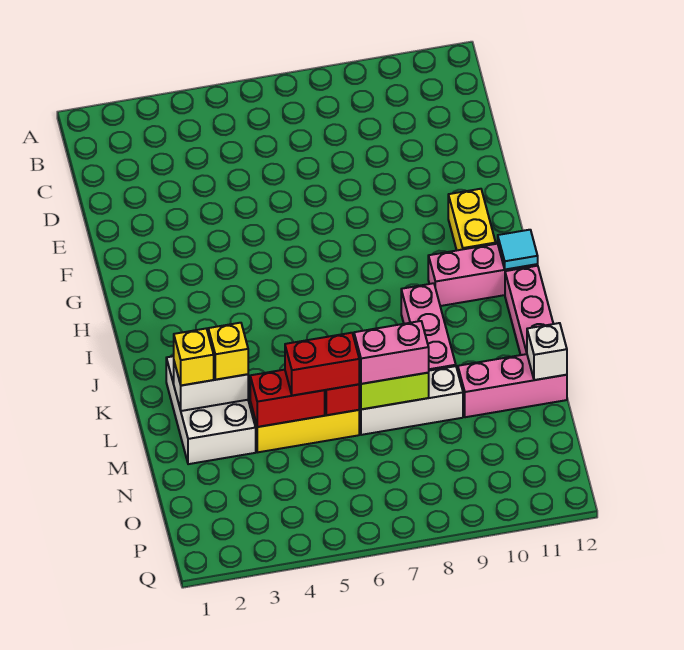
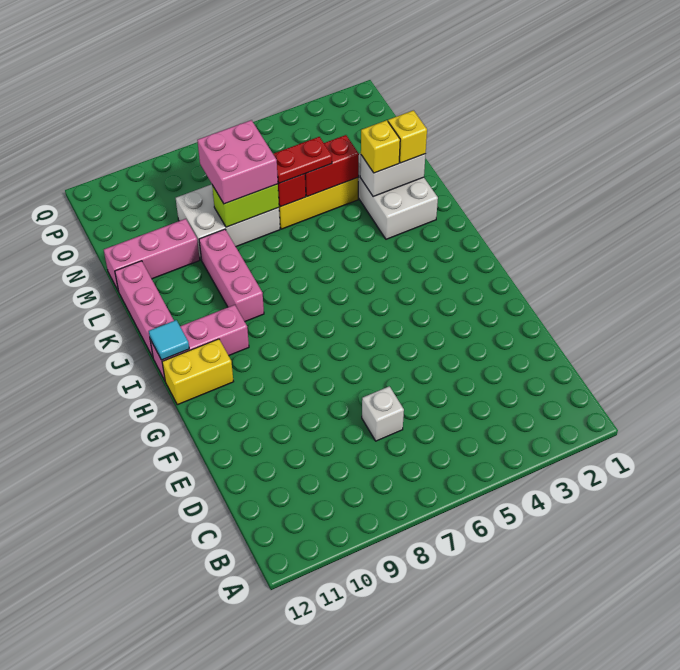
yellow brick G11:H11 level 1 -> yellow brick H11:H12 level 1
red brick M5:M6 level 3 -> red plate M5:M6 level 3
white brick M7:M9 level 1 -> white brick M7:N9 level 1
pink brick M7:M8 level 3 -> pink brick M7:N8 level 3
white brick M12 level 2 -> white brick D7 level 1

